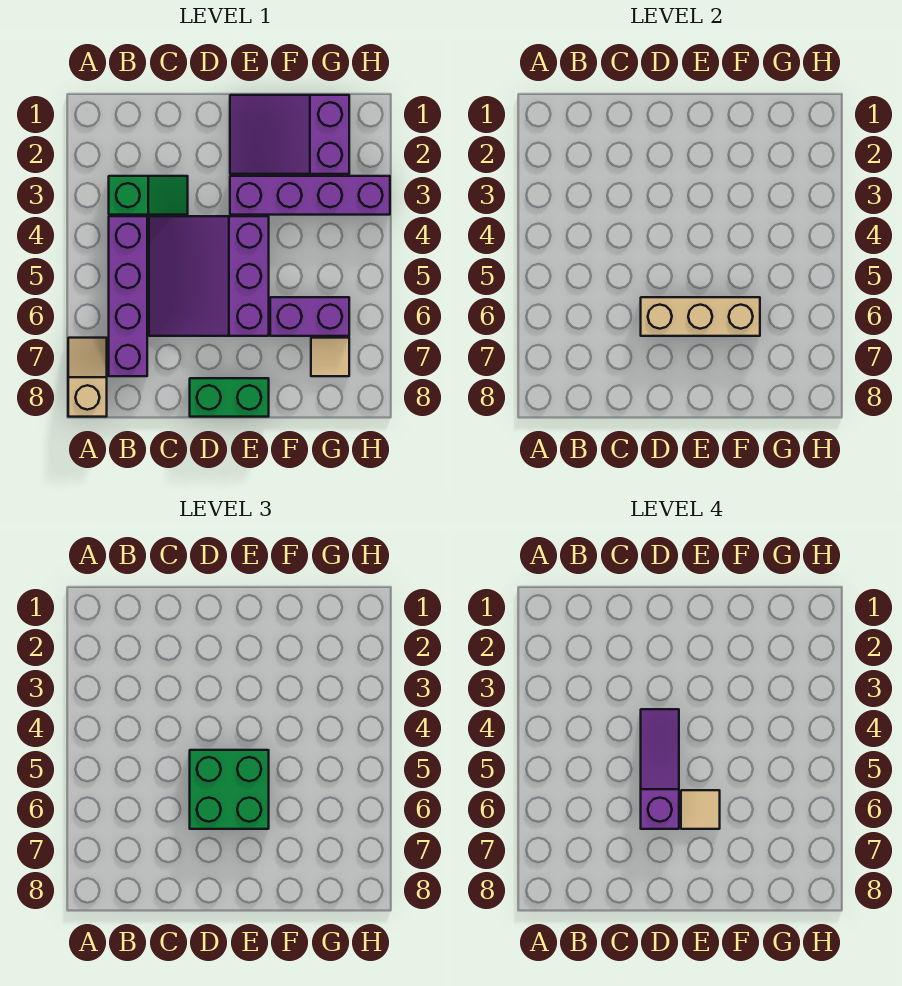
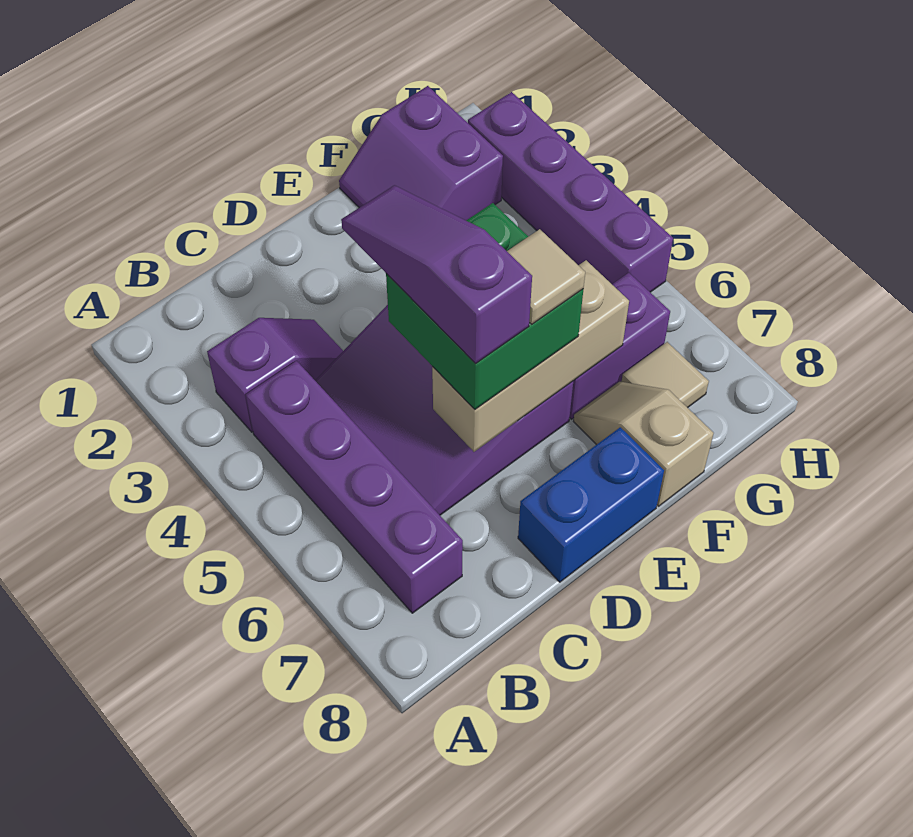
tan slope A7:A8 level 1 top 8 -> tan slope F7:F8 level 1 top 8
green slope B3:C3 level 1 top B -> purple slope B3:C3 level 1 top B
green brick D8:E8 level 1 -> blue brick D8:E8 level 1
purple slope E1:G2 level 1 top G -> purple slope F1:G2 level 1 top G
purple brick E3:H3 level 1 -> purple brick H2:H5 level 1

